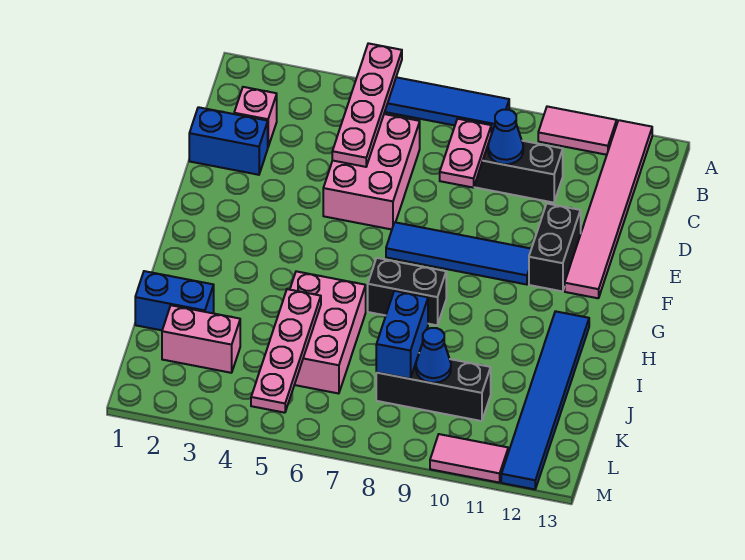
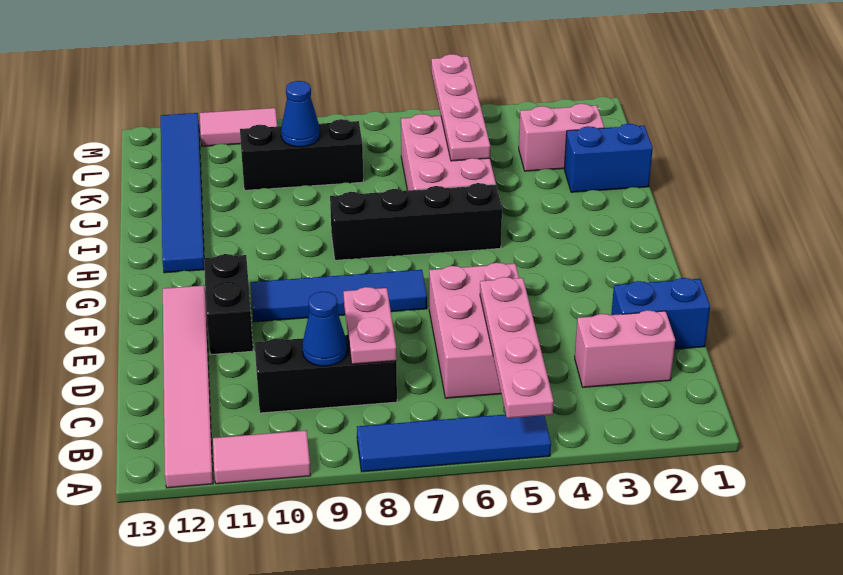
pink brick C2 level 1 -> pink brick C2:C3 level 1
black brick H7:H8 level 1 -> black brick H5:H8 level 1
blue brick J8:K8 level 2 -> none

